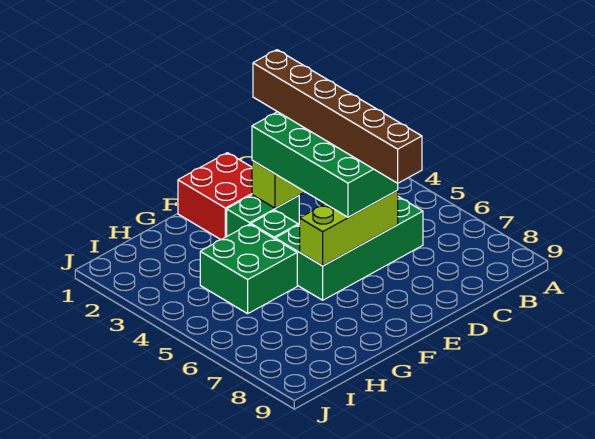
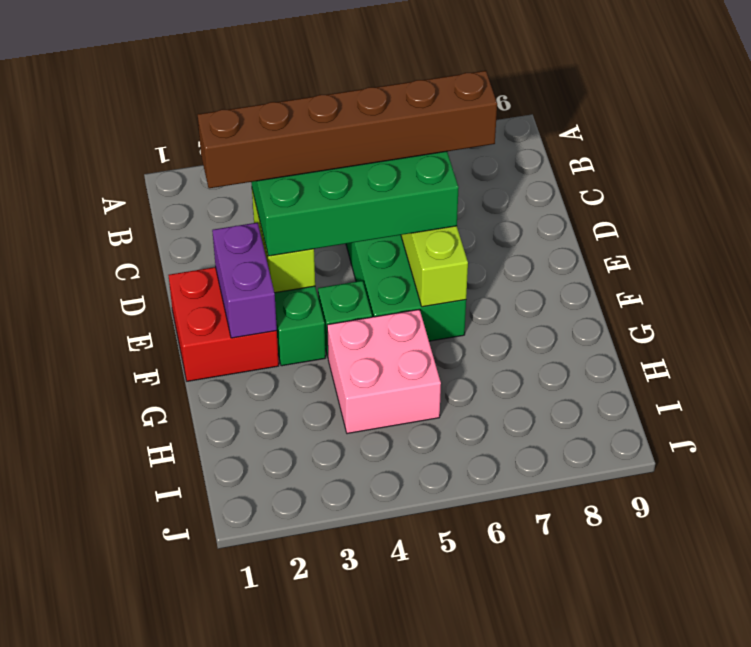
none -> purple brick E2:F2 level 2
green brick G4:H5 level 1 -> pink brick G4:H5 level 1

